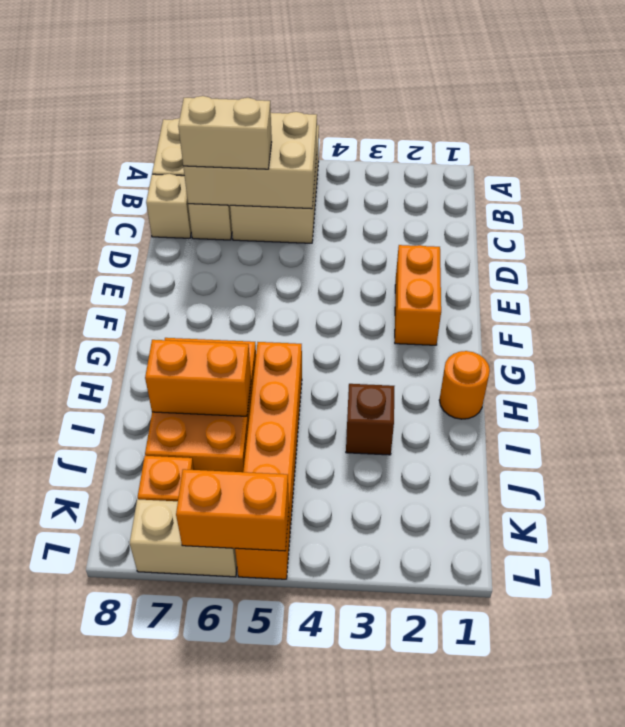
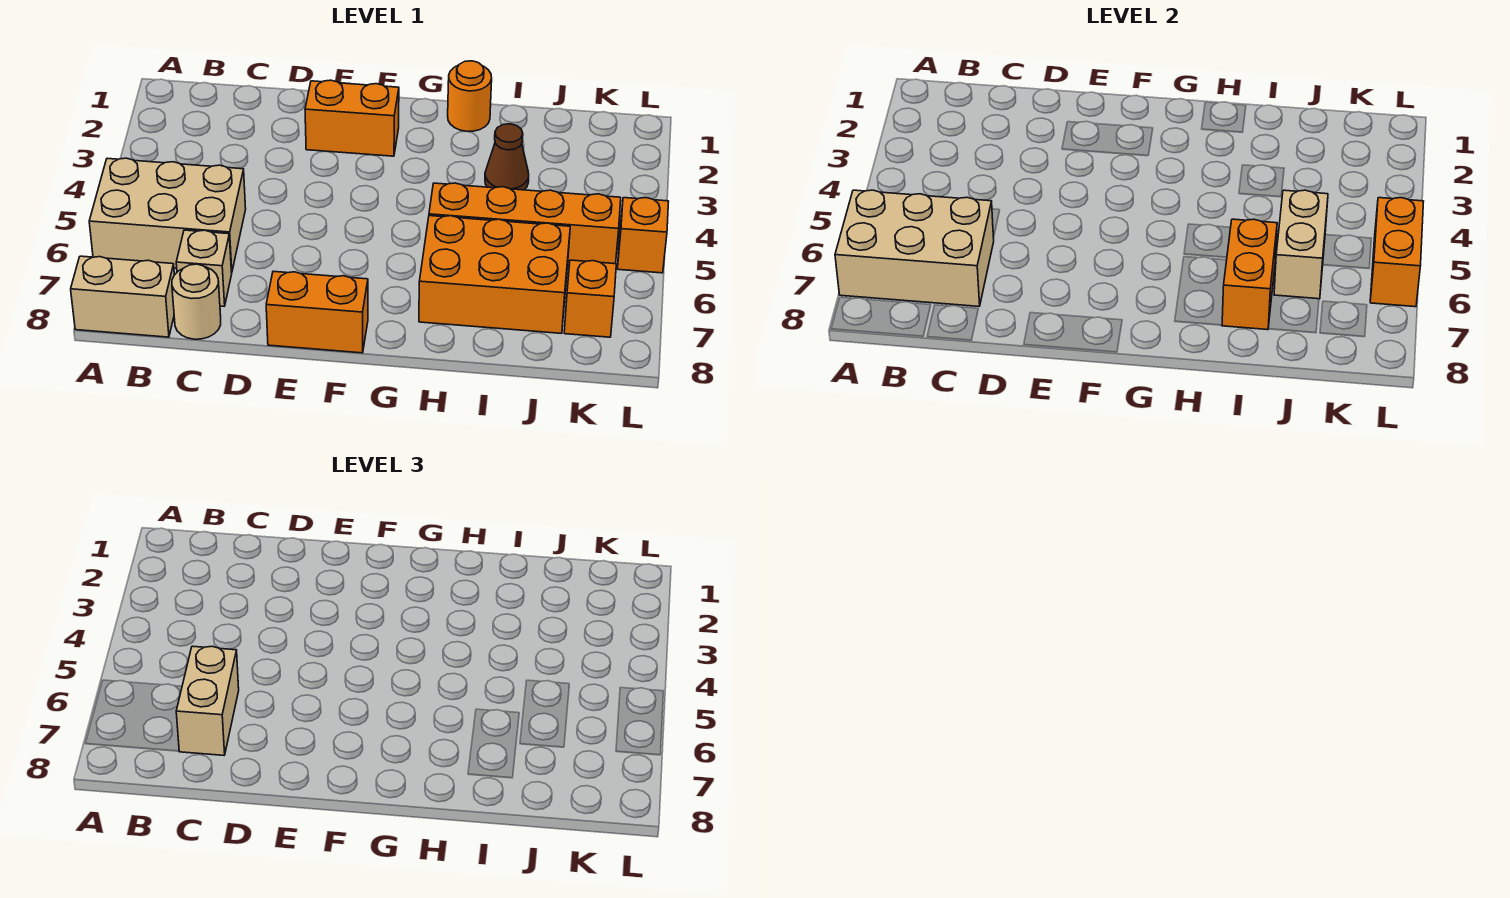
tan brick B5:C7 level 2 -> tan brick A6:C7 level 2
tan brick C8 level 1 -> tan round brick C8 level 1
none -> orange brick E8:F8 level 1
brown brick I3 level 1 -> brown cone I3 level 1
tan brick L6:L7 level 1 -> tan brick J5:J6 level 2

